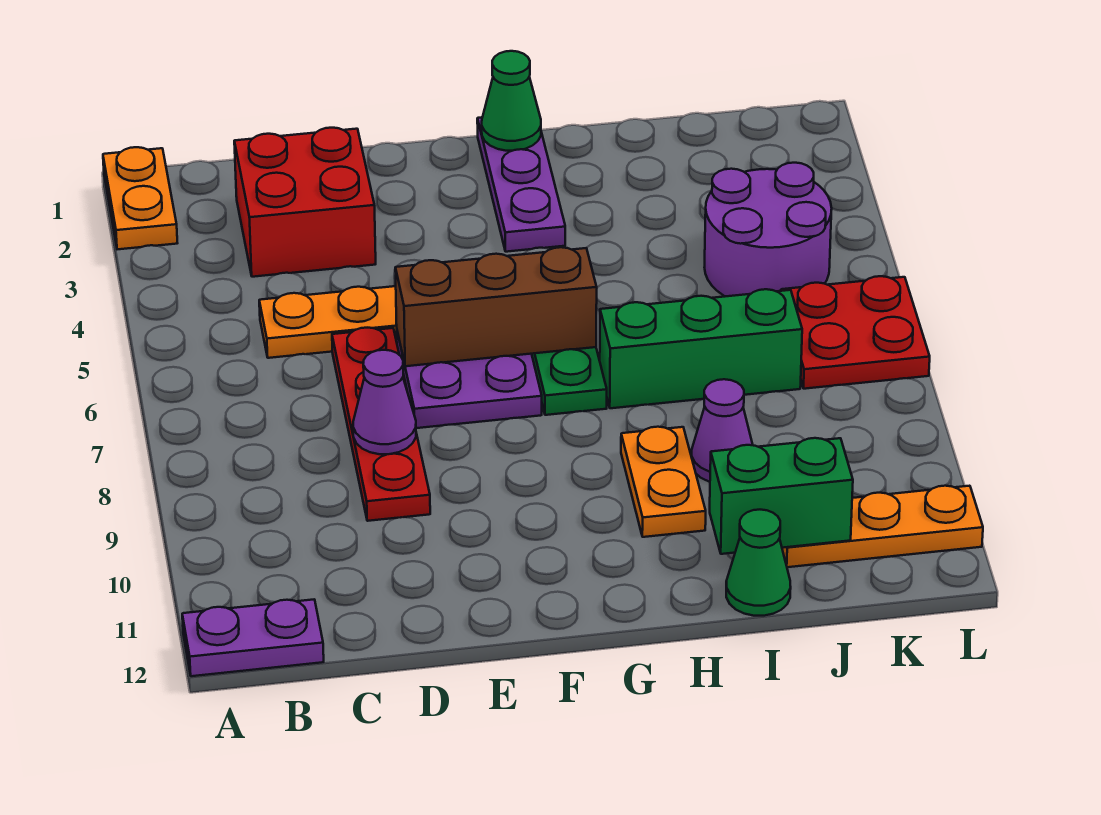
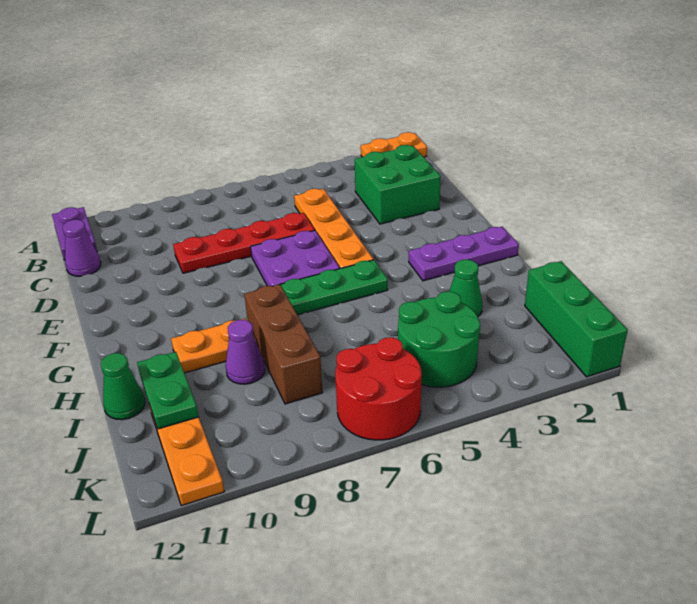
red brick C2:D3 level 1 -> green brick C2:D3 level 1
purple cone D8 level 2 -> purple cone C12 level 1
brown brick E6:G6 level 2 -> brown brick H8:J8 level 1
green cone G1 level 2 -> green cone I3 level 1
green brick H7:J7 level 1 -> green brick J1:L1 level 1
green brick I11:J11 level 2 -> green plate I11:J11 level 2
purple round brick J4:K5 level 1 -> green round brick J4:K5 level 1
red plate K6:L7 level 1 -> red round brick K6:L7 level 1

